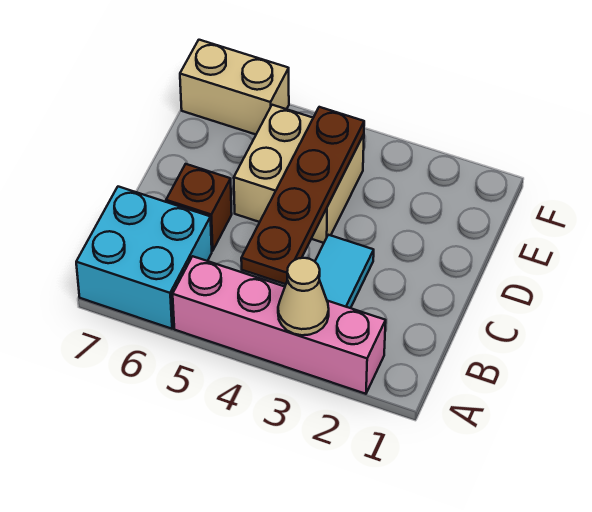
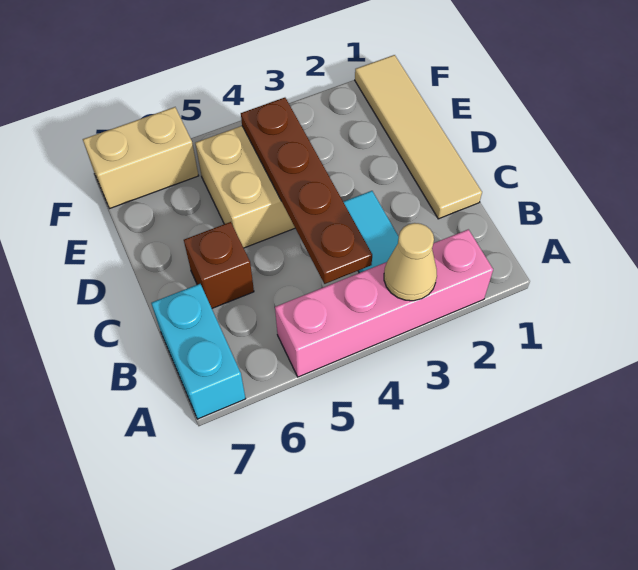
cyan brick A6:B7 level 1 -> cyan brick A7:B7 level 1
none -> tan tile C1:F1 level 1

